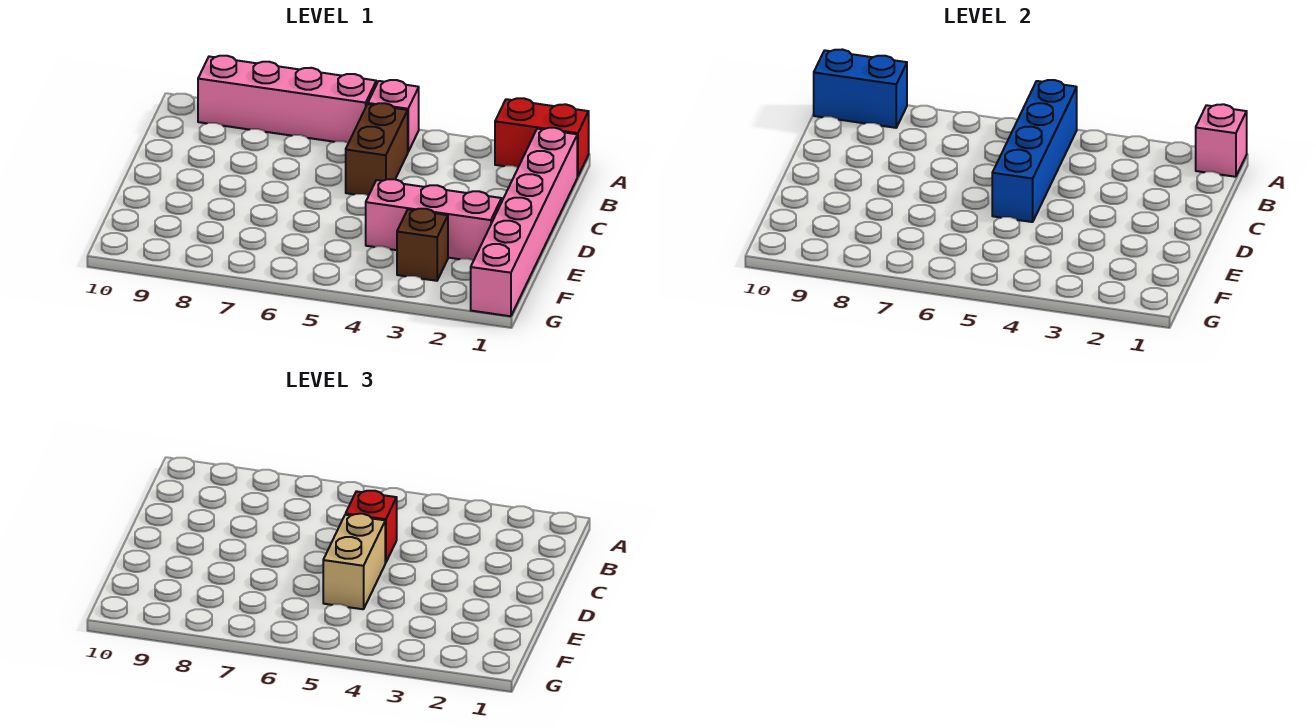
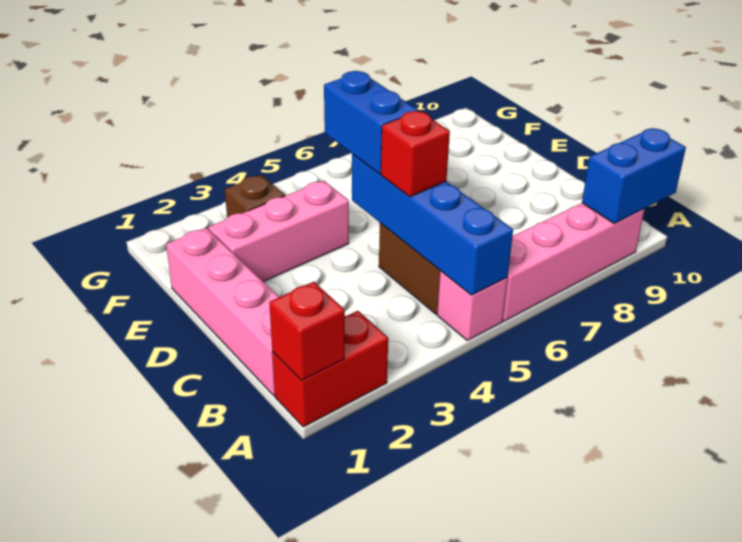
pink brick A1 level 2 -> red brick A1 level 2
pink brick B1:G1 level 1 -> pink brick B1:E1 level 1
tan brick D5:E5 level 3 -> blue brick D5:E5 level 3

